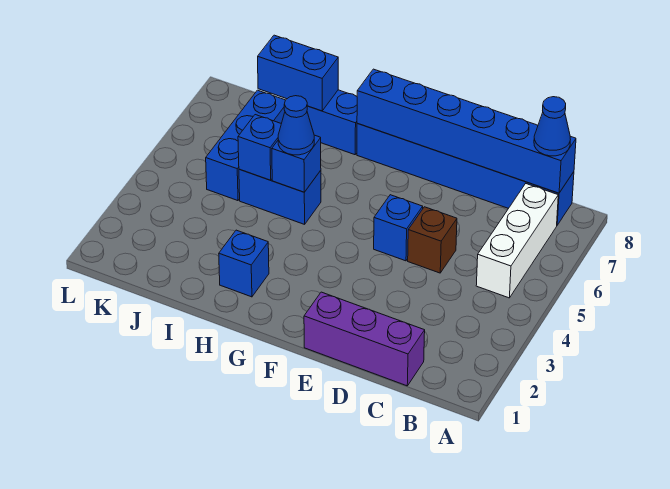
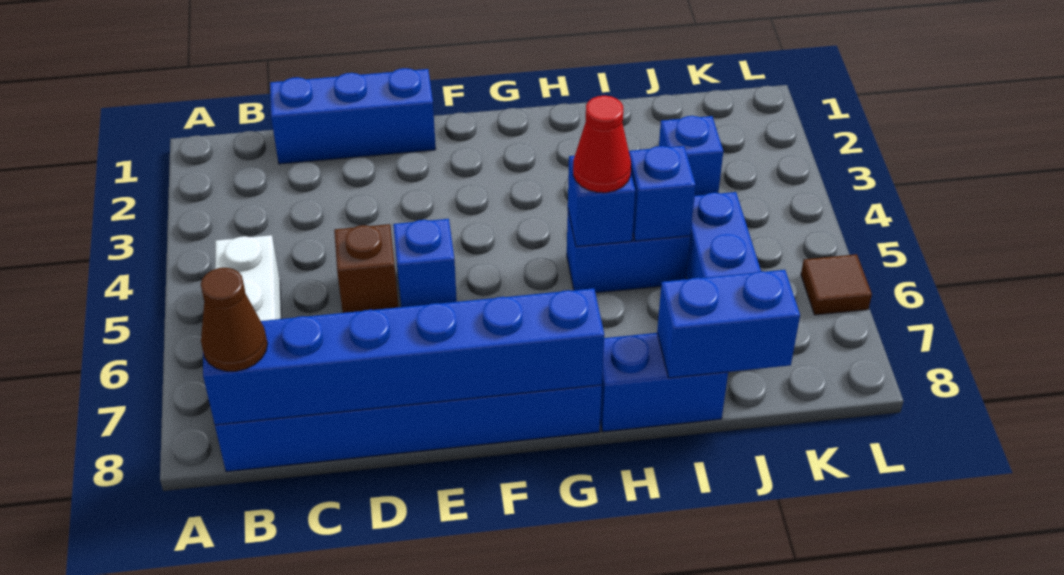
blue cone B8 level 3 -> brown cone B8 level 3
purple brick C1:E1 level 1 -> blue brick C1:E1 level 1
blue brick H2 level 1 -> blue brick J3 level 1
blue cone H5 level 3 -> red cone H5 level 3
none -> brown tile L6 level 1

